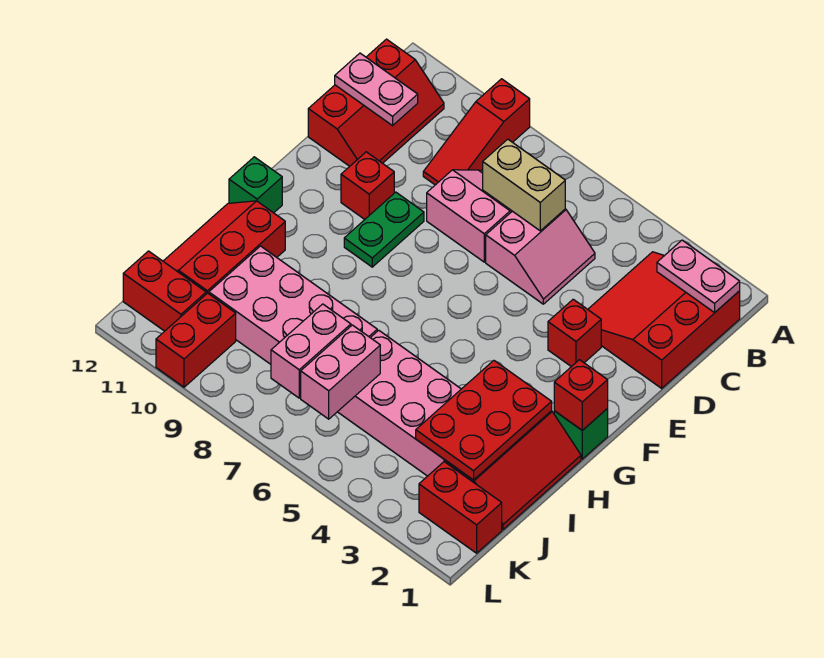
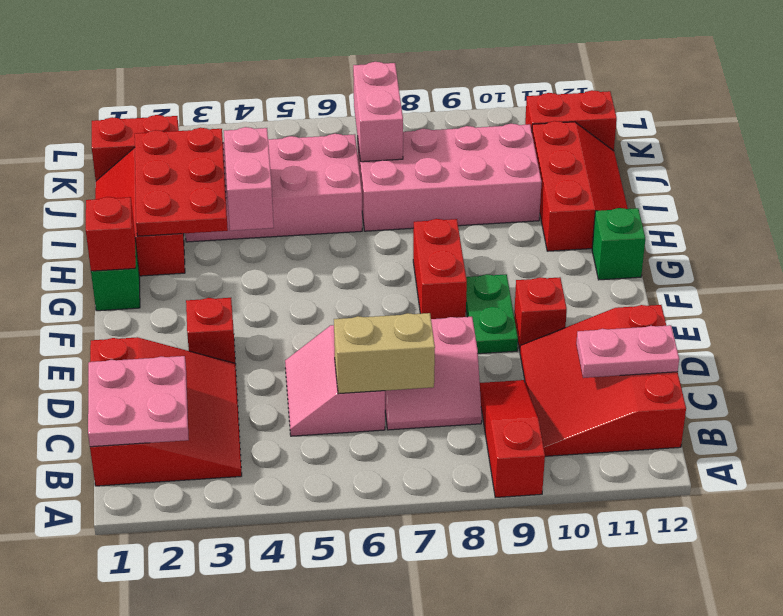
pink plate B1:B2 level 2 -> pink plate B1:C2 level 2
red slope B11:D12 level 1 top 12 -> red slope B10:D12 level 1 top 12
pink brick J6:K6 level 2 -> pink brick H4:I4 level 2
red brick K10:L10 level 1 -> red brick F8:G8 level 1

